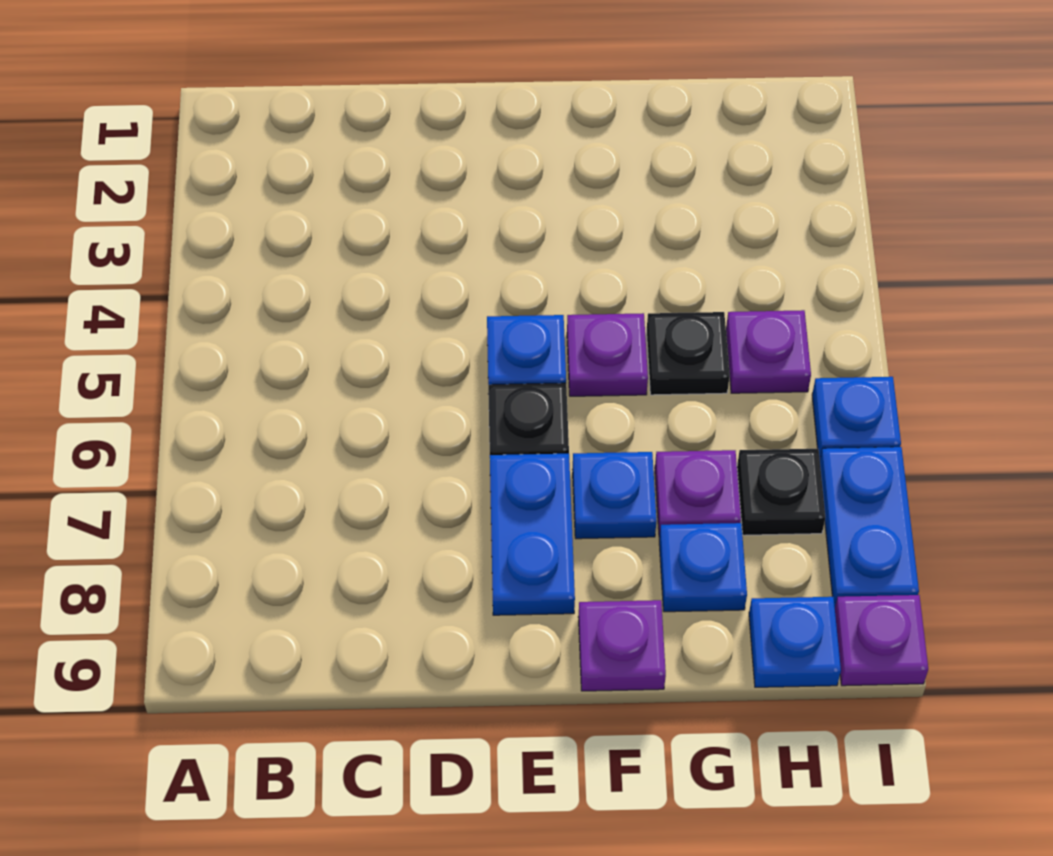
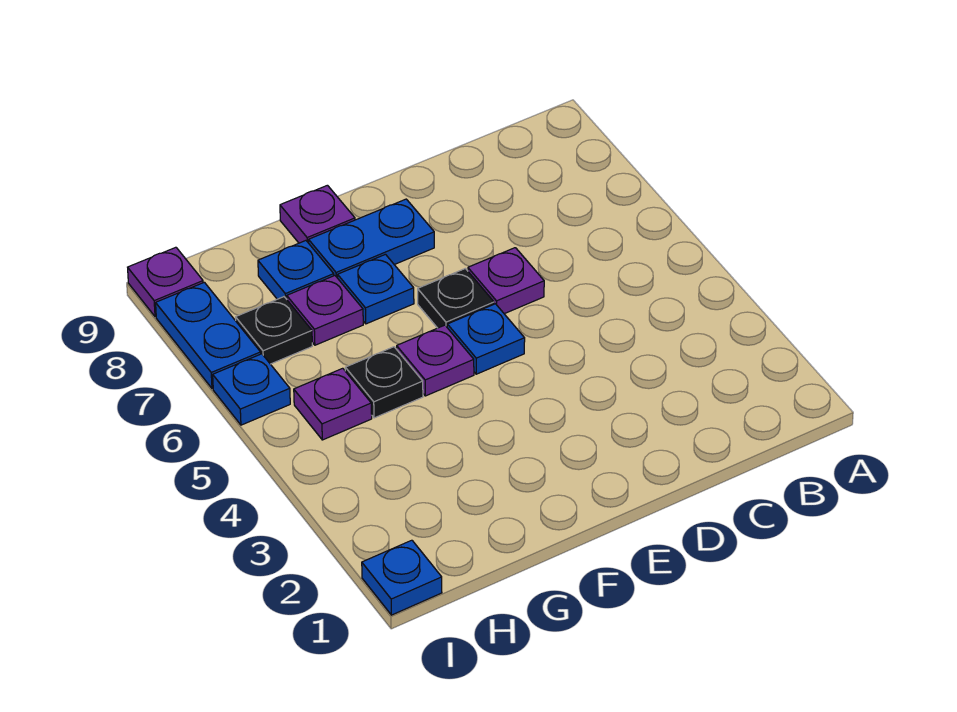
none -> purple plate D6 level 1
blue plate E7:E8 level 1 -> blue plate E8:F8 level 1
blue plate H9 level 1 -> blue plate I1 level 1

